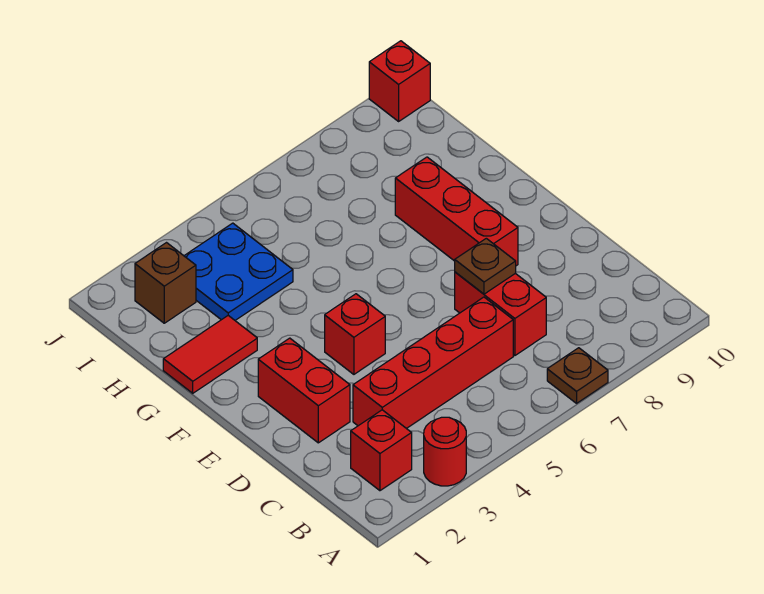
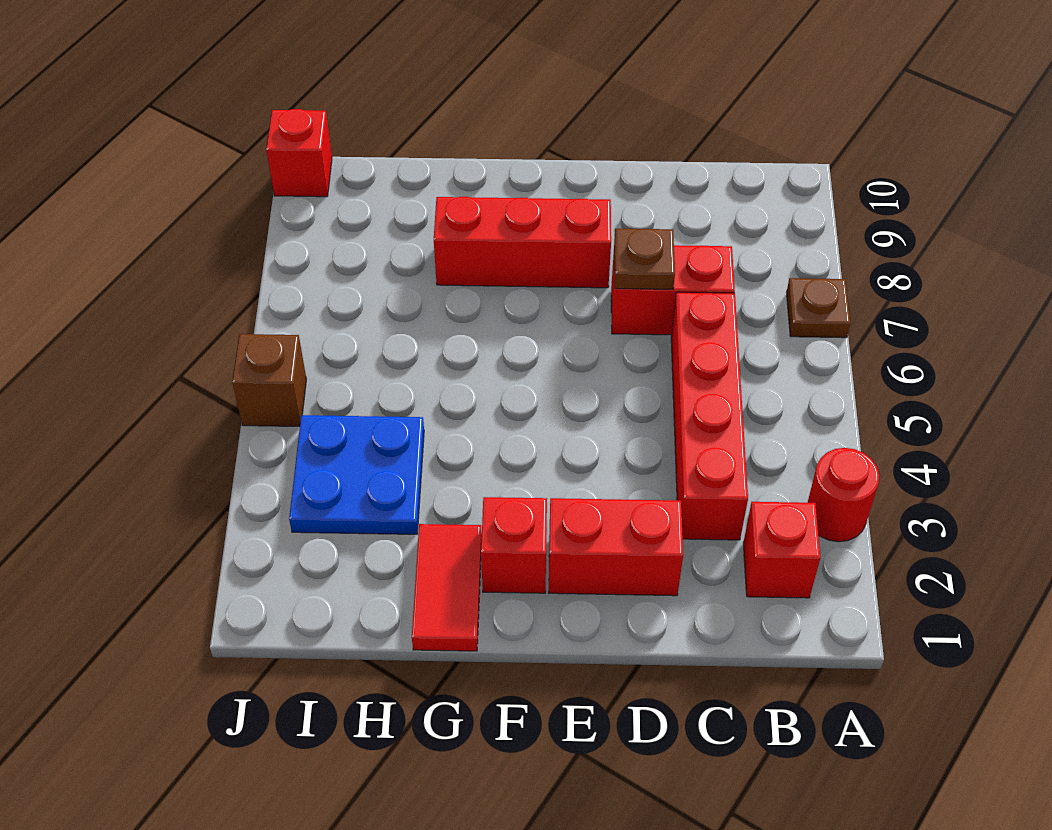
red brick E4 level 1 -> red brick F2 level 1
brown brick I2 level 1 -> brown brick J5 level 1

